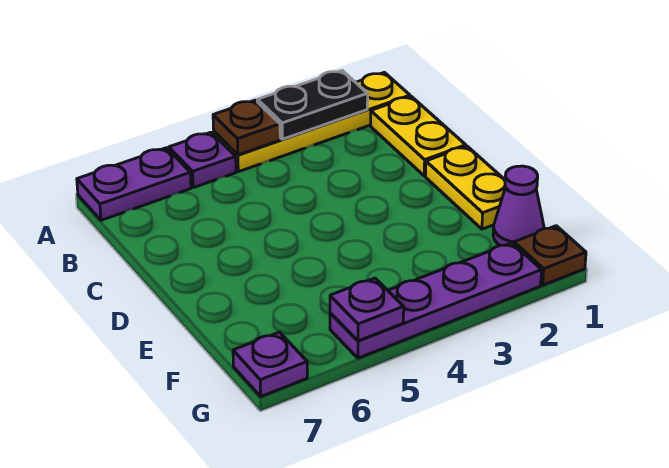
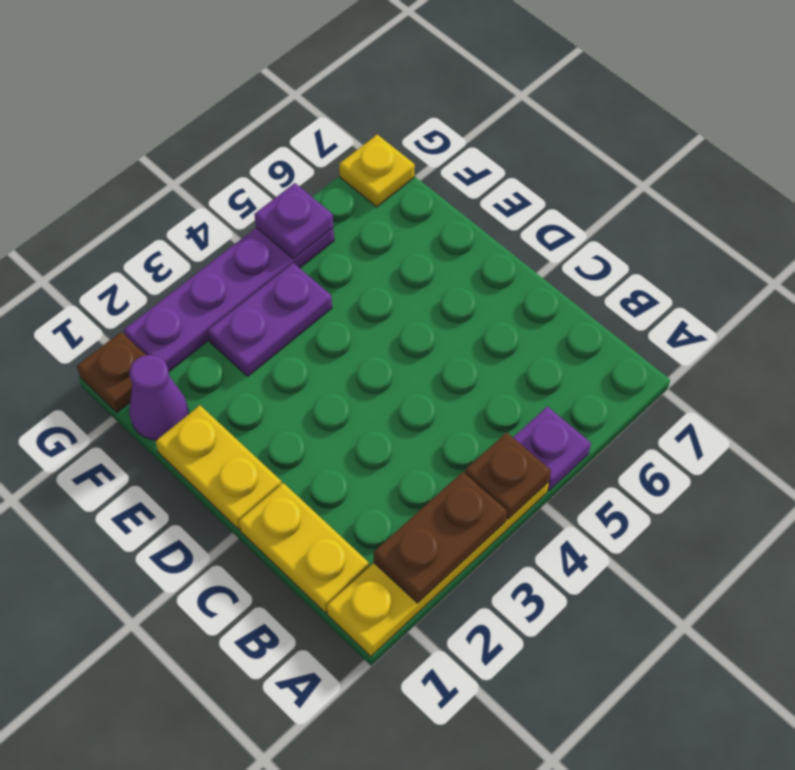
black plate A2:A3 level 2 -> brown plate A2:A3 level 2
purple plate A6:A7 level 1 -> purple plate F3:F4 level 1
purple plate G7 level 1 -> yellow plate G7 level 1

